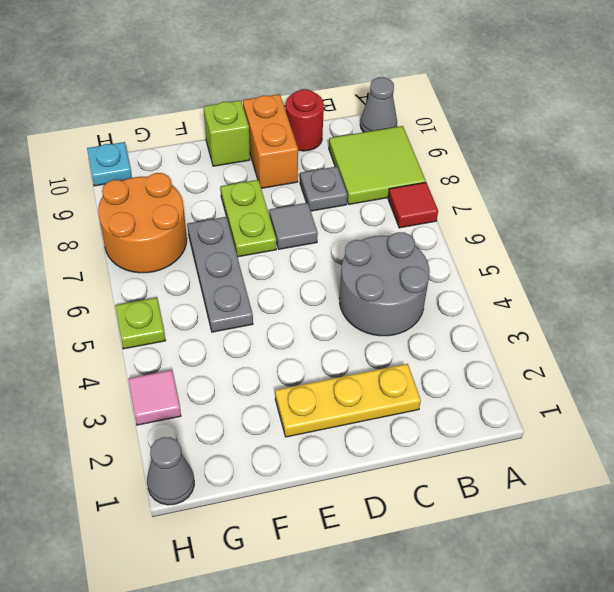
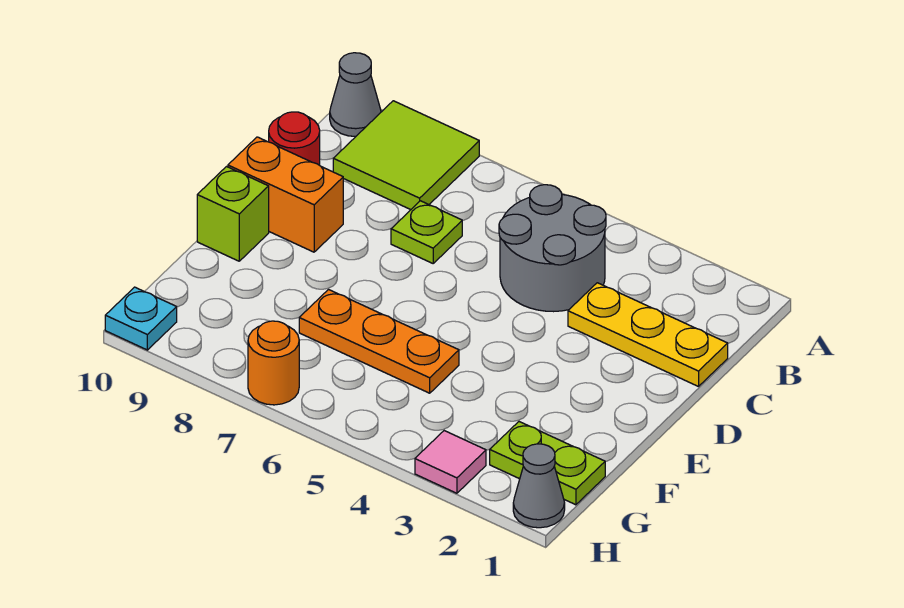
red tile A7 level 1 -> none
yellow plate C2:E2 level 1 -> yellow plate C1:C3 level 1
grey plate C8 level 1 -> none
grey tile D7 level 1 -> none
lime plate E7:E8 level 1 -> lime plate G1:G2 level 1
grey plate F5:F7 level 1 -> orange plate F5:F7 level 1
orange round brick G7:H8 level 1 -> orange round brick H7 level 1
lime plate H5 level 1 -> lime plate C7 level 1

